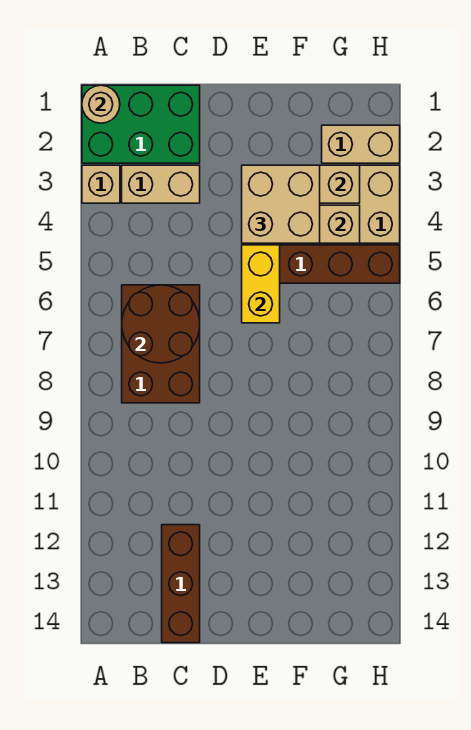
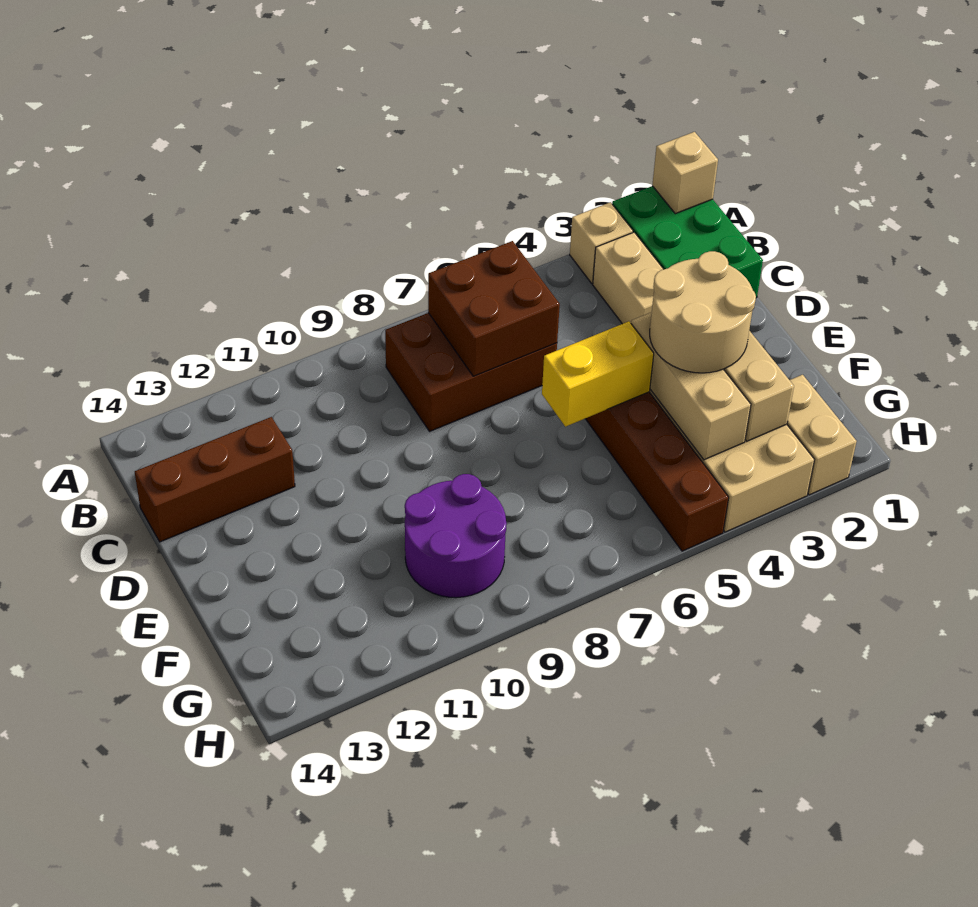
tan round brick A1 level 2 -> tan brick A1 level 2
brown round brick B6:C7 level 2 -> brown brick B6:C7 level 2
tan brick E3:F4 level 3 -> tan round brick E3:F4 level 3
none -> purple round brick F9:G10 level 1

